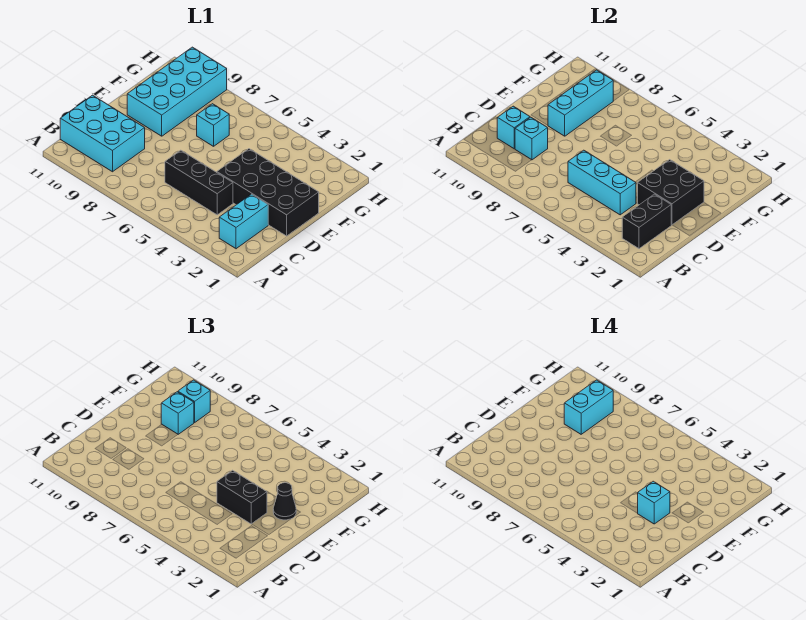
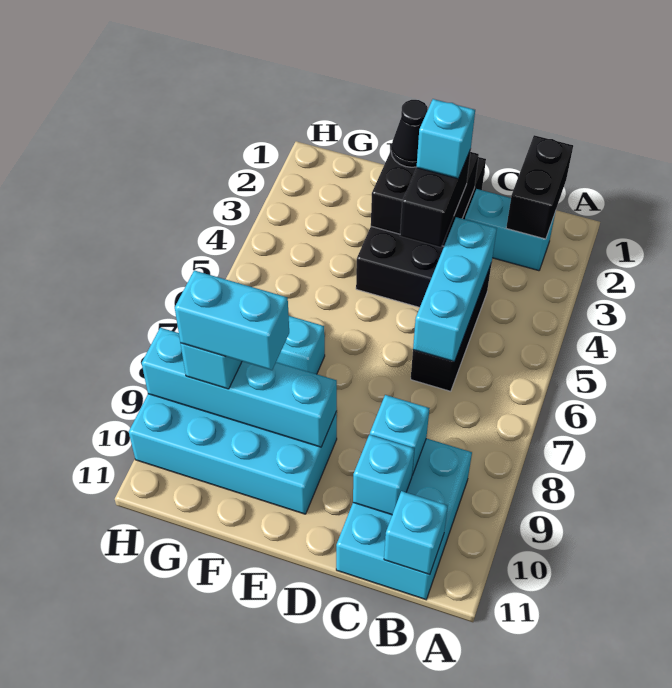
black brick B2:C2 level 2 -> black brick B1:B2 level 2
cyan brick E9:G9 level 2 -> cyan brick E9:H9 level 2
cyan brick F9 level 3 -> cyan brick B11 level 2

